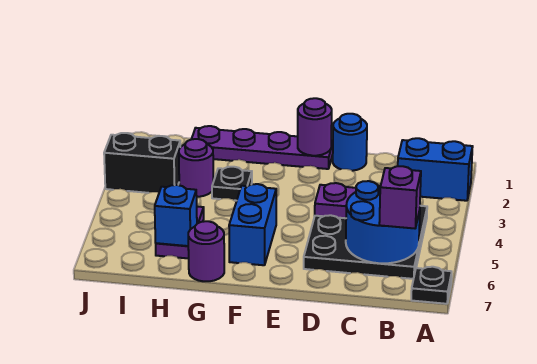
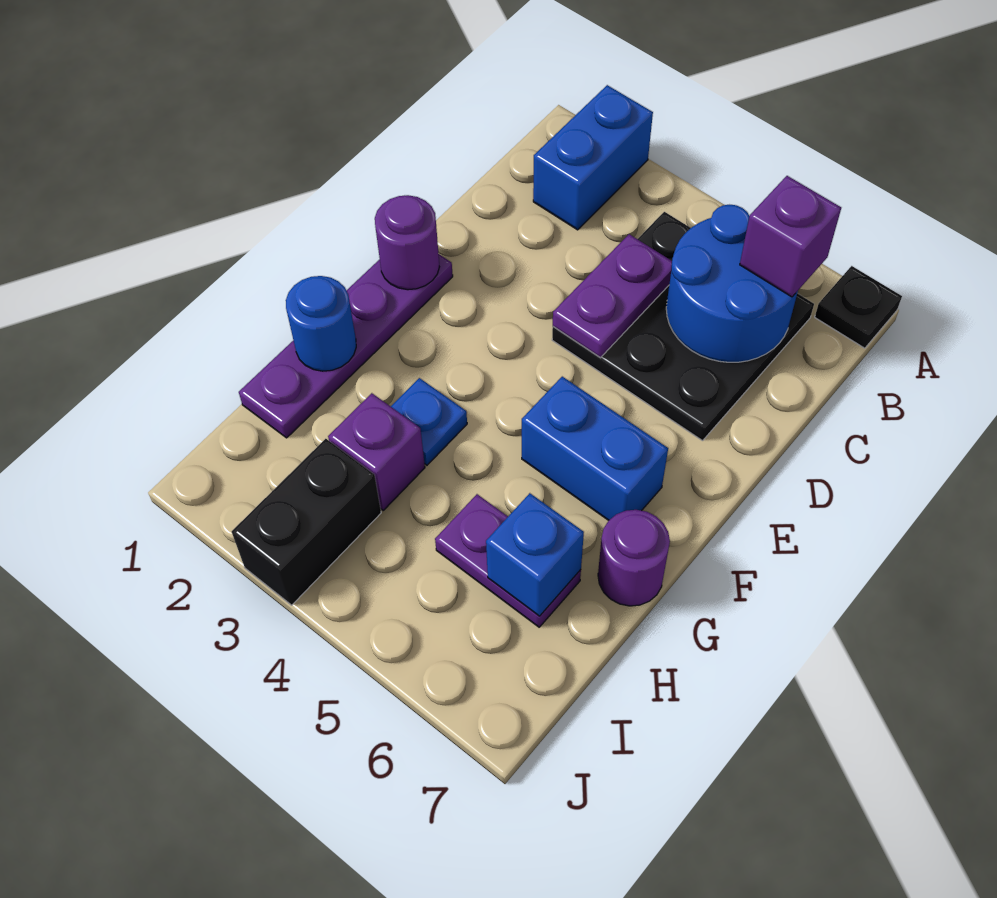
blue round brick D1 level 1 -> blue round brick G1 level 2
black plate G3 level 1 -> blue plate G3 level 1
purple round brick H3 level 1 -> purple brick H3 level 1

